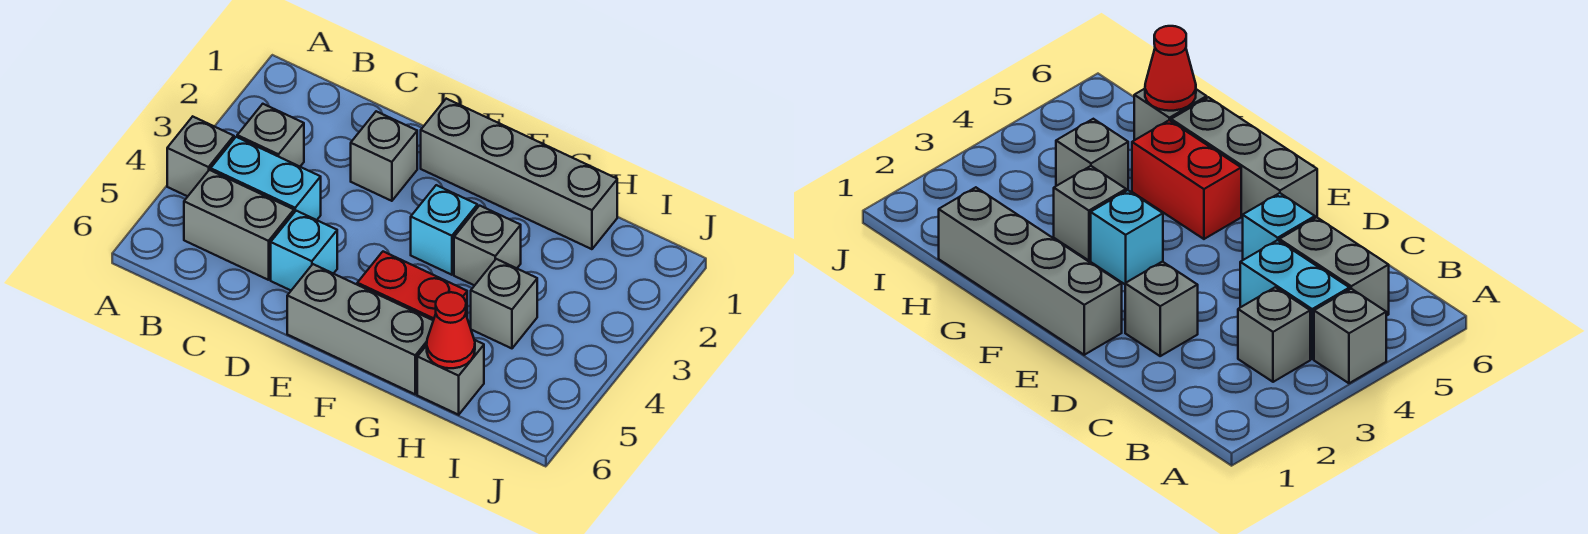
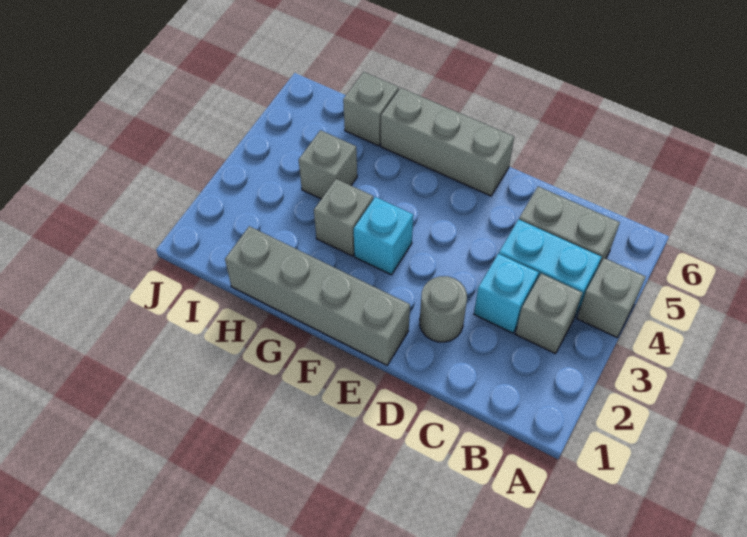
grey brick D2 level 1 -> grey round brick D2 level 1
cyan brick D5 level 1 -> cyan brick C3 level 1
red brick F5:G5 level 1 -> none
red cone H6 level 2 -> none

